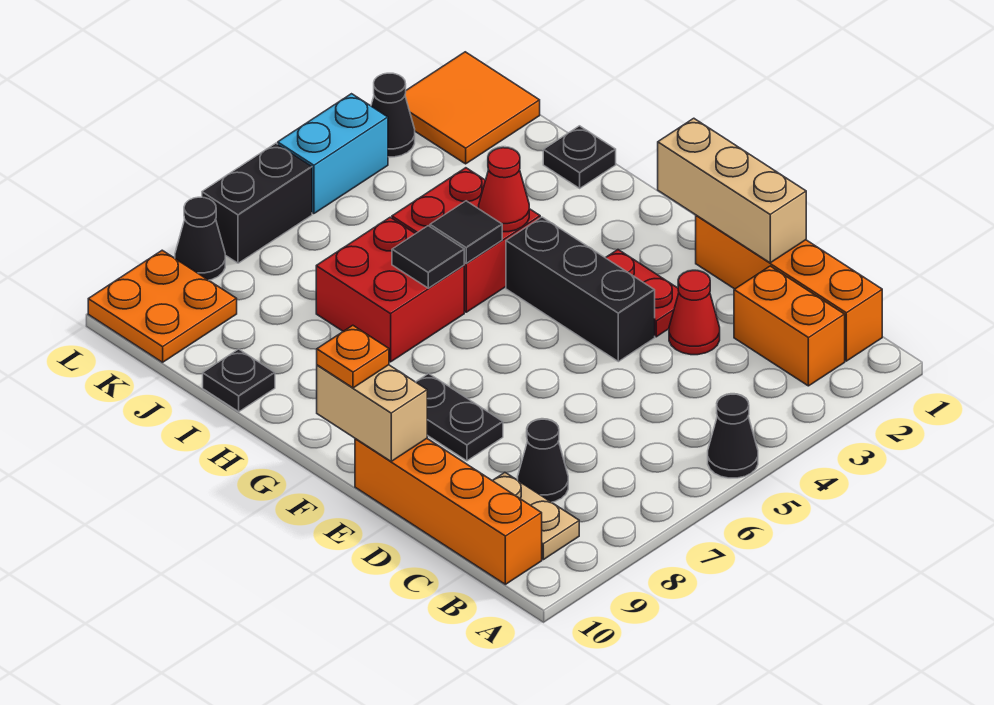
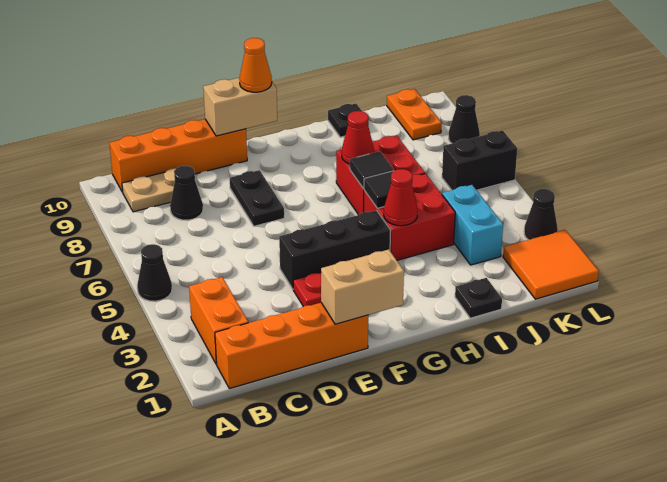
orange brick B2:C2 level 1 -> orange brick B2:B3 level 1
tan brick D1:F1 level 2 -> tan brick E1:F1 level 2
red cone D3 level 1 -> red cone H7 level 2
black plate E8:F8 level 1 -> black plate E7:E8 level 1
orange plate F10 level 3 -> orange cone F10 level 3
orange plate K9:L10 level 1 -> orange plate K9:K10 level 1
cyan brick L4:L5 level 1 -> cyan brick J3:J4 level 1
black brick L6:L7 level 1 -> black brick K6:L6 level 1

